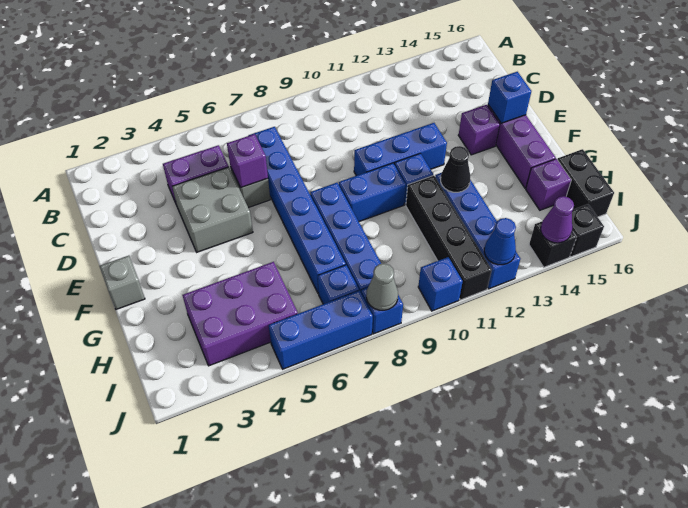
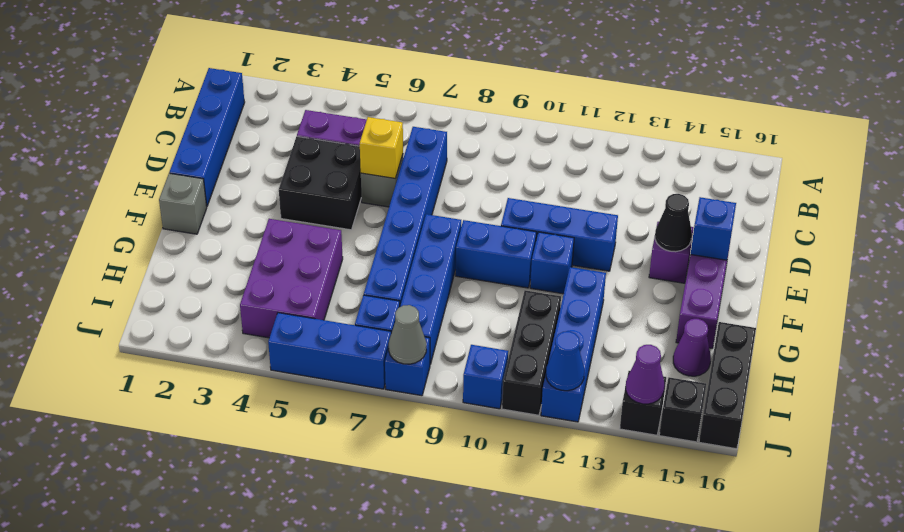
none -> blue brick B1:E1 level 1
grey brick D4:E5 level 1 -> black brick D4:E5 level 1
purple brick D6 level 2 -> yellow brick D6 level 2
black brick G11:J11 level 1 -> black brick H11:J11 level 1
black cone G12 level 2 -> black cone E14 level 2
purple brick H3:I5 level 1 -> purple brick G4:I5 level 1
purple brick H15 level 1 -> purple cone H15 level 1
black brick H16:I16 level 1 -> black brick H16:J16 level 1

